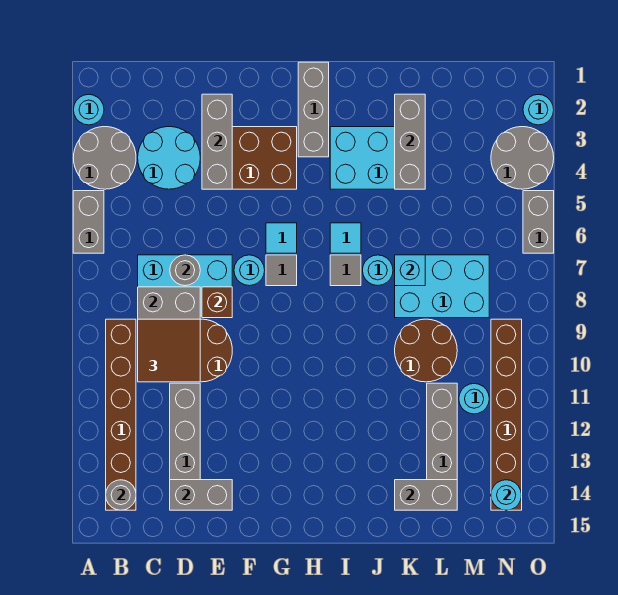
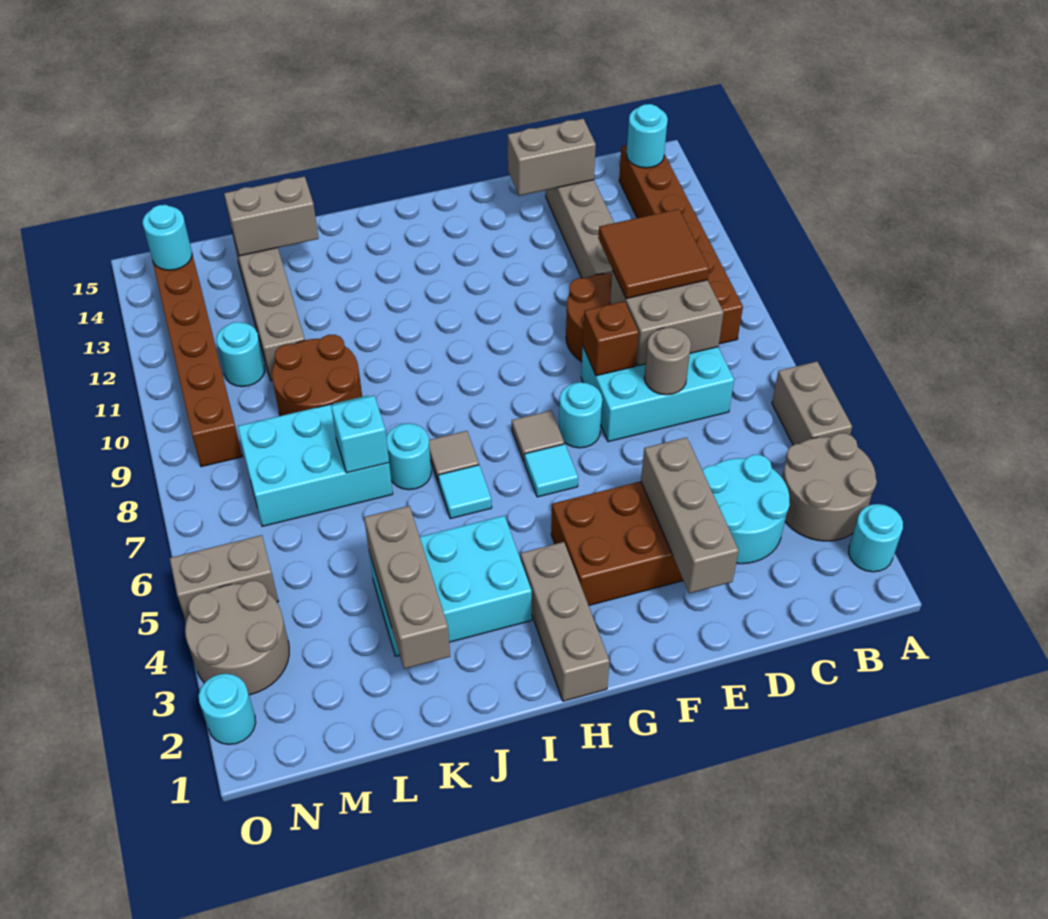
grey round brick B14 level 2 -> cyan round brick B14 level 2
grey brick O5:O6 level 1 -> grey brick N5:O5 level 1

